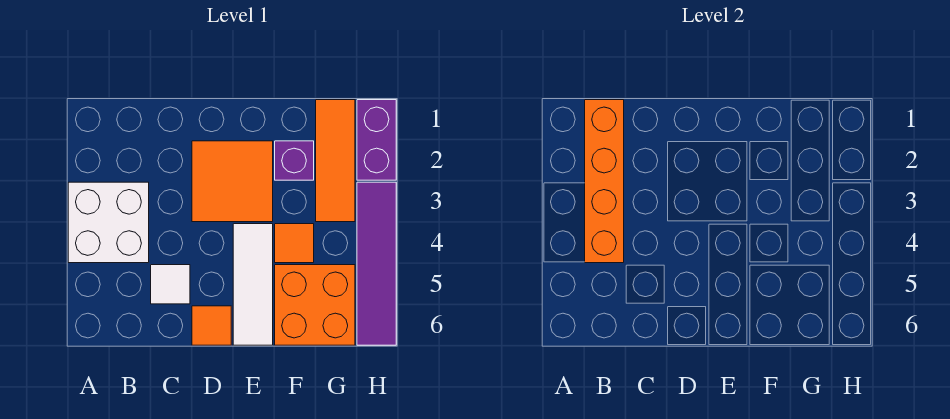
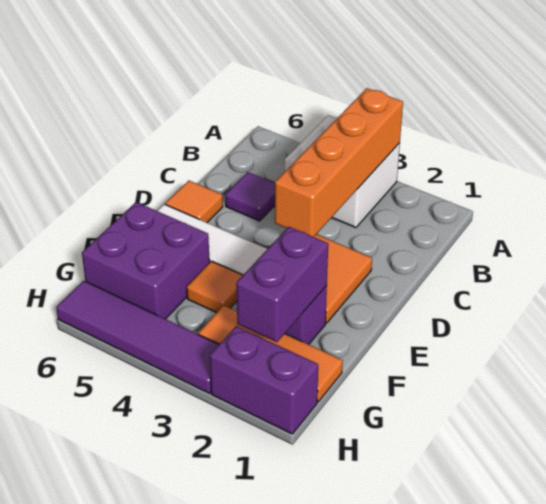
orange brick B1:B4 level 2 -> orange brick A3:D3 level 2
white tile C5 level 1 -> purple tile C5 level 1
none -> purple brick F2:G2 level 2
orange brick F5:G6 level 1 -> purple brick F5:G6 level 1

